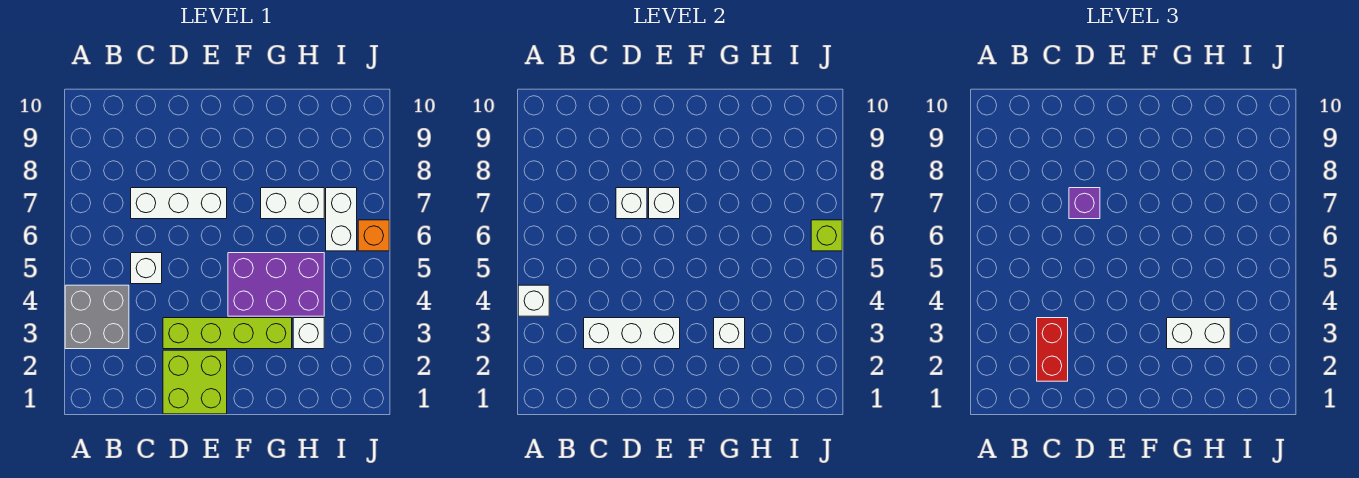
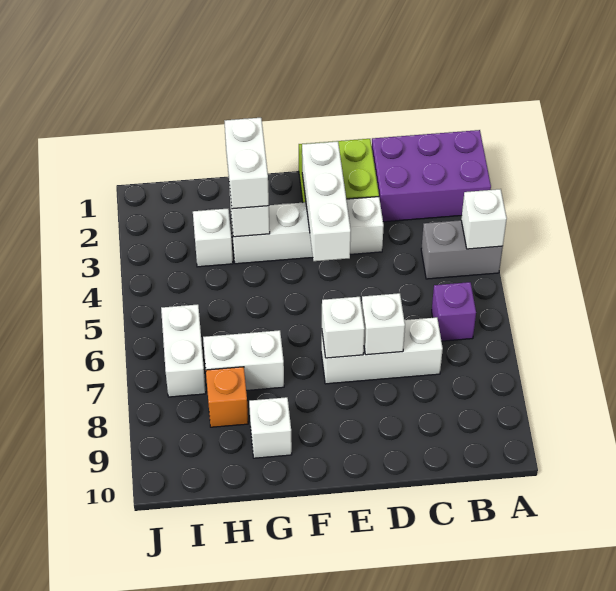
grey brick A3:B4 level 1 -> grey brick A4:B4 level 1
red brick C2:C3 level 3 -> none
white brick C3:E3 level 2 -> white brick E2:E4 level 2
white brick C5 level 1 -> white brick G9 level 1
lime brick D3:G3 level 1 -> white brick D3:G3 level 1
purple brick D7 level 3 -> purple brick B6 level 1
purple brick F4:H5 level 1 -> purple brick A1:C2 level 1
white brick G3:H3 level 3 -> white brick G2:G3 level 3
orange brick J6 level 1 -> orange brick H8 level 1
lime brick J6 level 2 -> none

